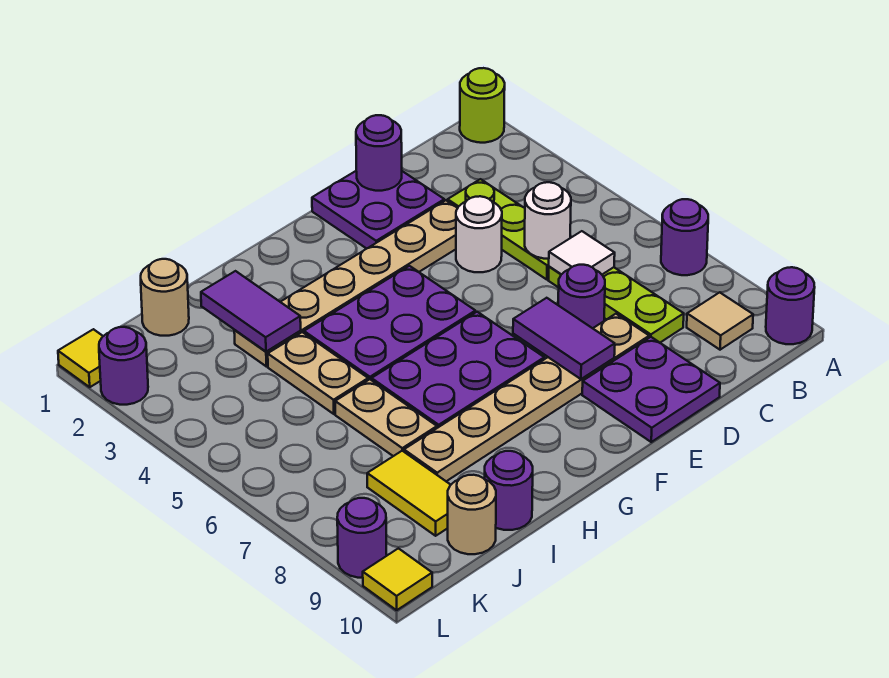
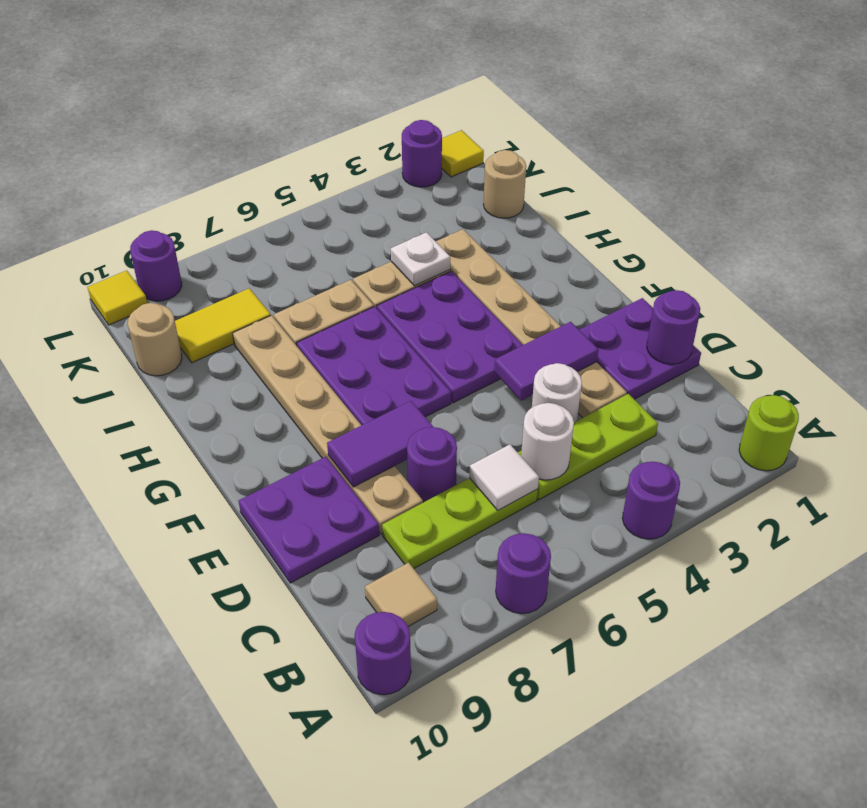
purple tile I2:I3 level 2 -> purple tile E3:E4 level 2
none -> white plate I4 level 2
purple round brick I10 level 1 -> purple round brick A4 level 1

